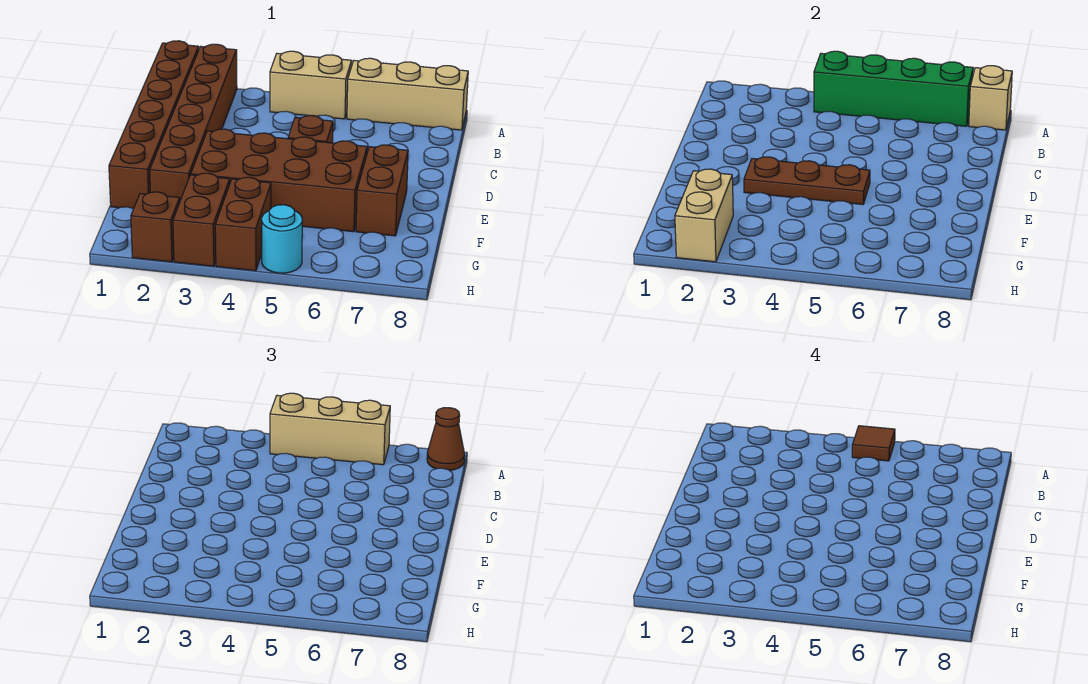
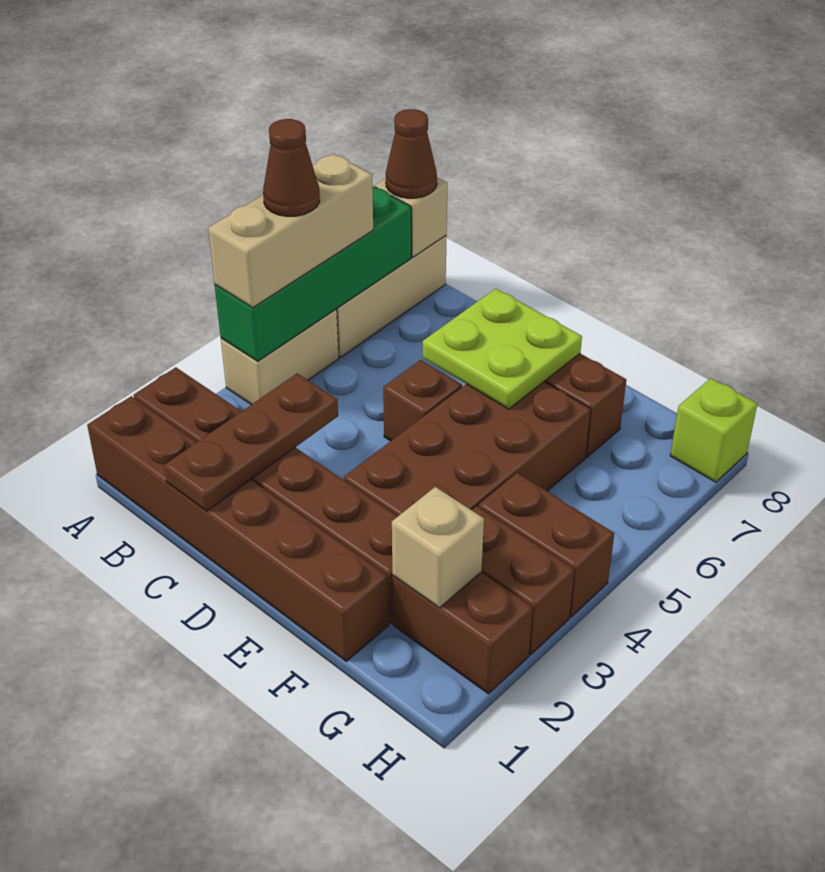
brown tile A5 level 4 -> brown cone A5 level 4
none -> lime plate D6:E7 level 2
brown plate E3:E5 level 2 -> brown plate C1:C3 level 2
tan brick G2:H2 level 2 -> tan brick G2 level 2
brown brick H2 level 1 -> brown brick G2:H2 level 1
cyan round brick H5 level 1 -> none
none -> lime brick H8 level 1

